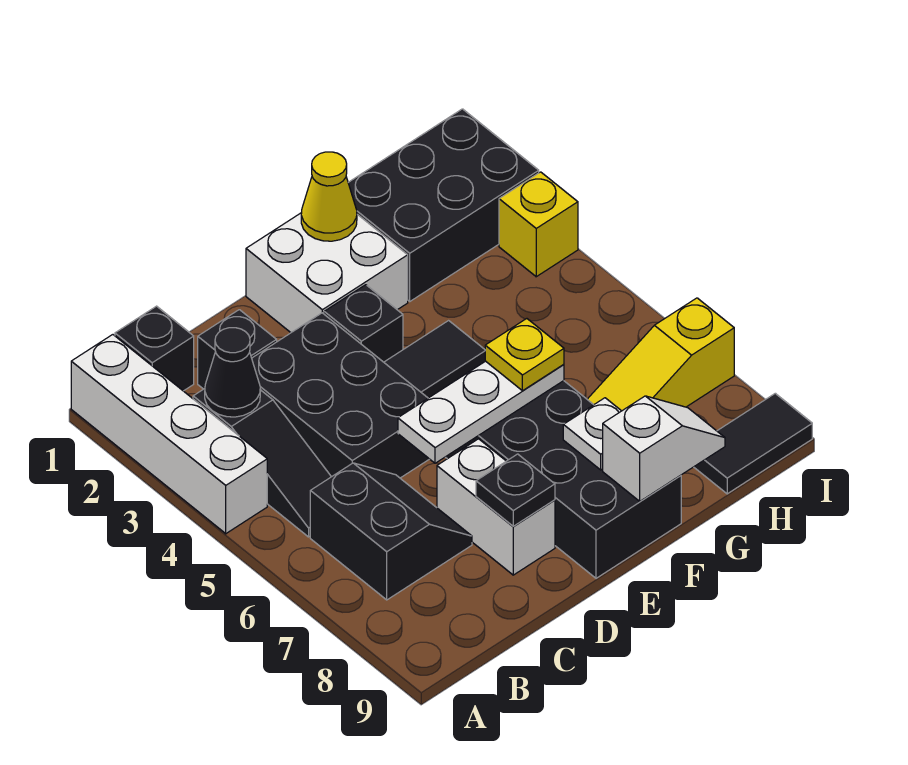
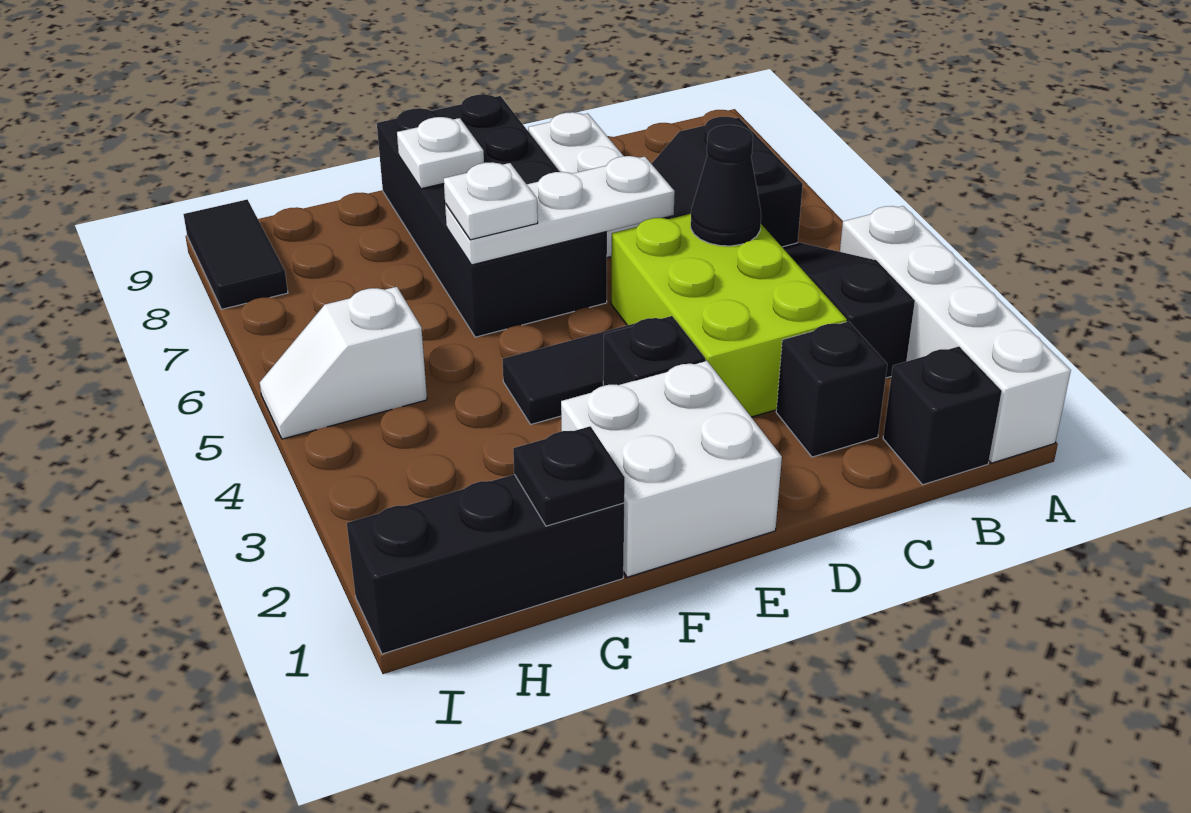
black cone B3 level 2 -> black cone C5 level 2
black brick C3:D5 level 1 -> lime brick C3:D5 level 1
black plate D8 level 2 -> black plate G1 level 2
yellow cone F1 level 2 -> none
yellow plate F6 level 3 -> white plate F6 level 3
white slope F9:G9 level 2 top F -> white slope H5:I5 level 1 top H
black brick G1:I2 level 1 -> black brick G1:I1 level 1
yellow slope G7:I7 level 1 top I -> none
black tile H9:I9 level 1 -> black tile I8:I9 level 1
yellow brick I3 level 1 -> none

